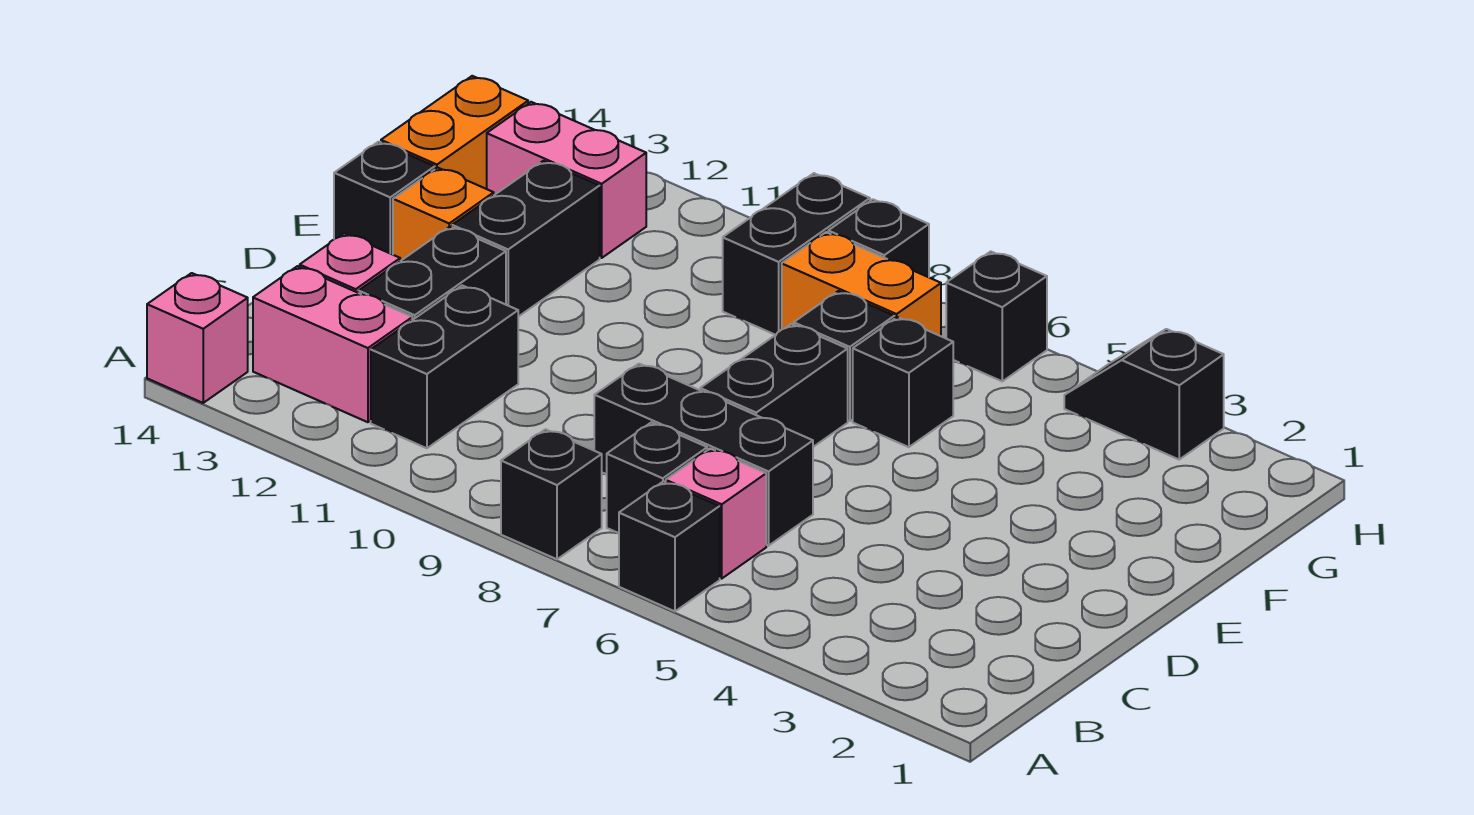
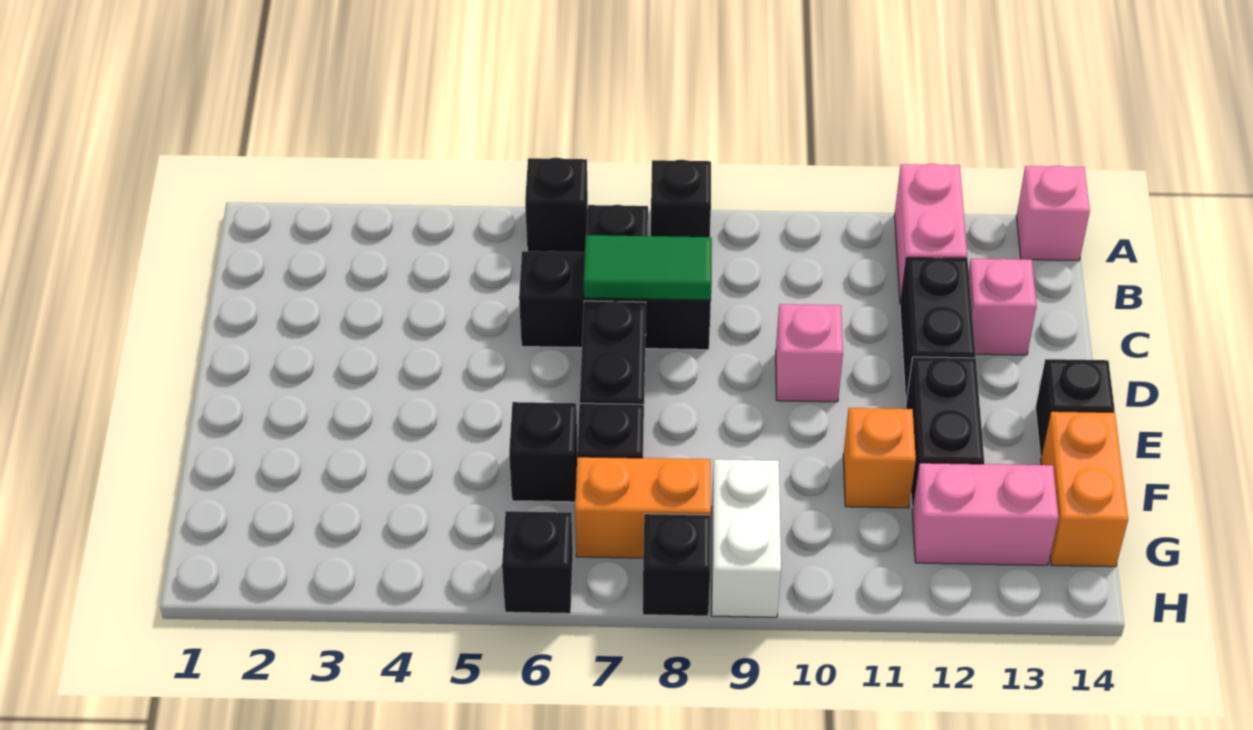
pink brick B6 level 1 -> pink brick D10 level 1
black brick B11:C11 level 1 -> none
pink brick B12:B13 level 1 -> pink brick A12:B12 level 1
none -> green tile C7:C8 level 2
orange brick E13 level 1 -> orange brick F11 level 1
black brick G9:H9 level 1 -> white brick G9:H9 level 1
black slope H3:H4 level 1 top 3 -> none

